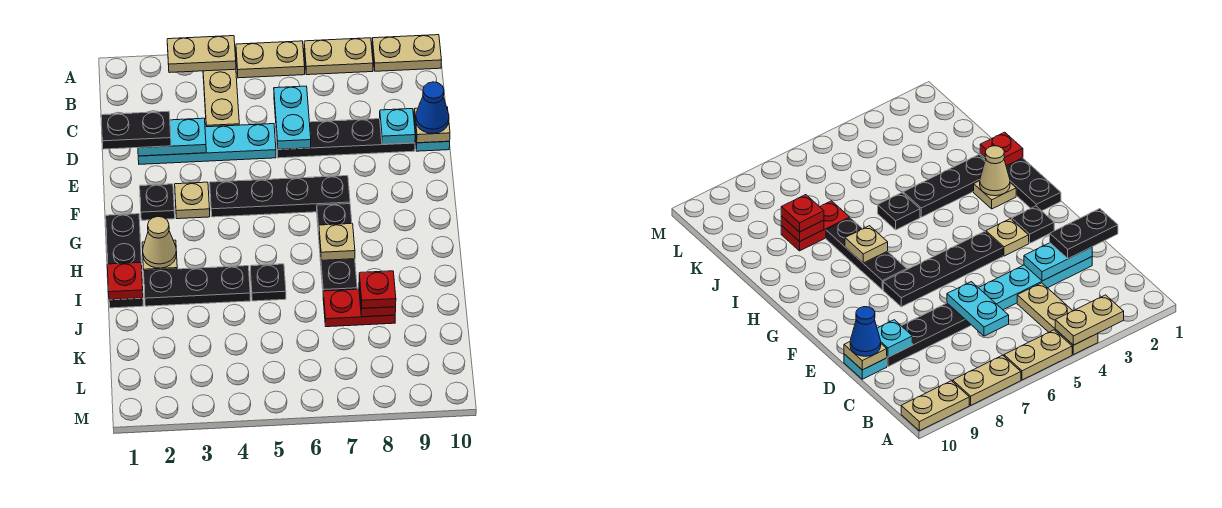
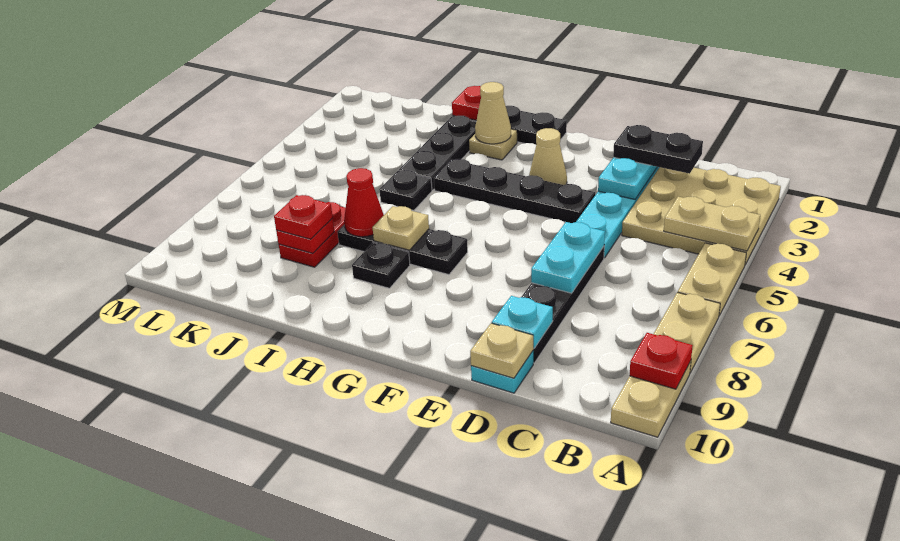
tan plate A3:A4 level 2 -> tan plate A4:B4 level 2
tan plate A4:C4 level 1 -> tan plate A2:C4 level 1
none -> red plate A9 level 2
cyan plate C6:D6 level 2 -> cyan plate D6:D7 level 2
black plate D1:D2 level 3 -> black plate C2:D2 level 3
blue cone D10 level 3 -> none
black plate F2 level 1 -> black plate H8 level 1
tan plate F3 level 1 -> tan cone F3 level 1
black plate F4:F7 level 1 -> black plate E4:H4 level 1
none -> red cone I7 level 2

